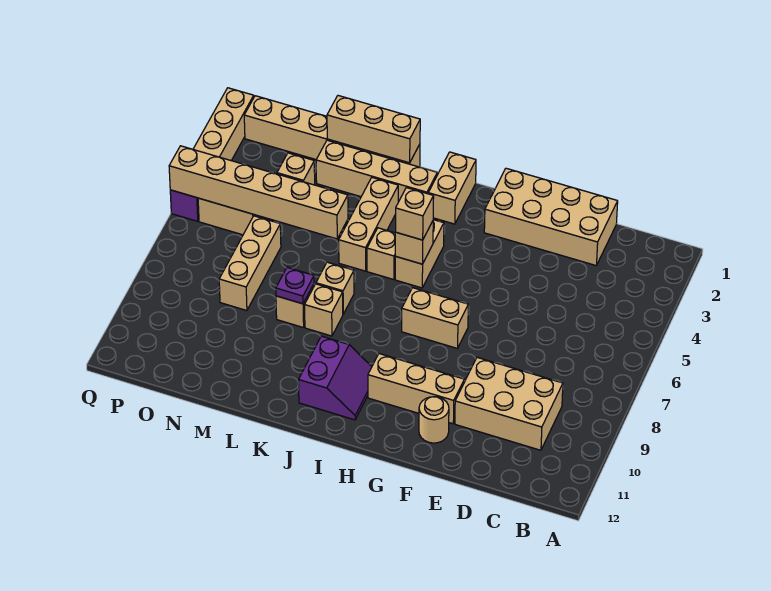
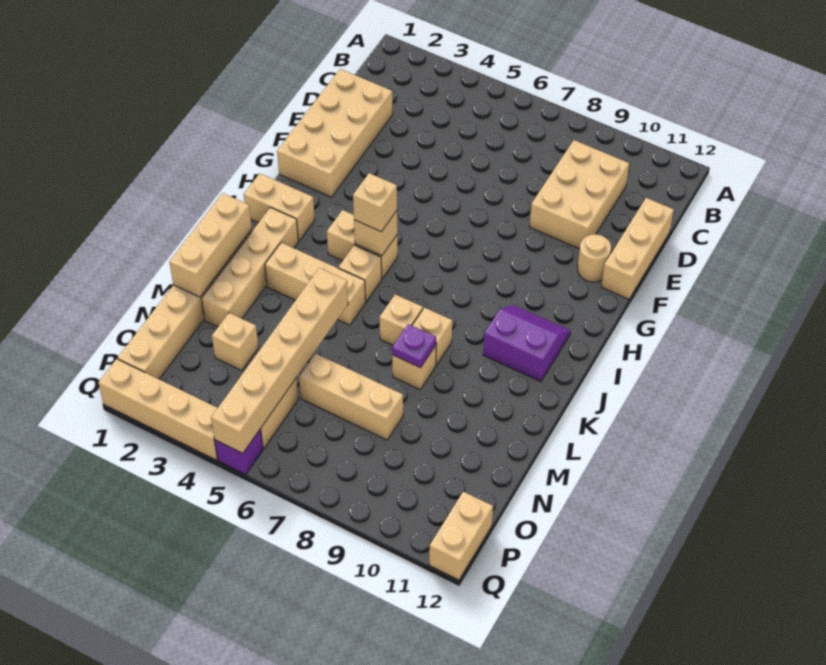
tan brick F10:H10 level 1 -> tan brick D12:F12 level 1
tan brick G7:H7 level 1 -> tan brick P12:Q12 level 1

